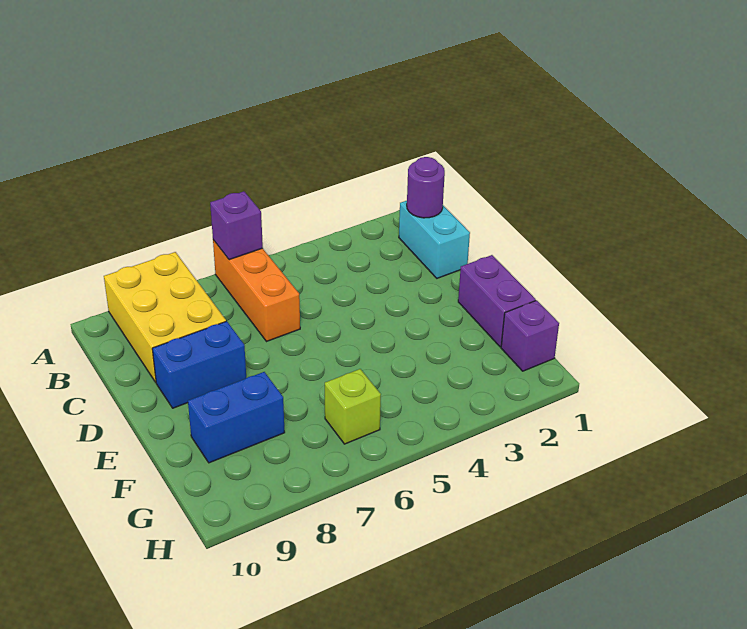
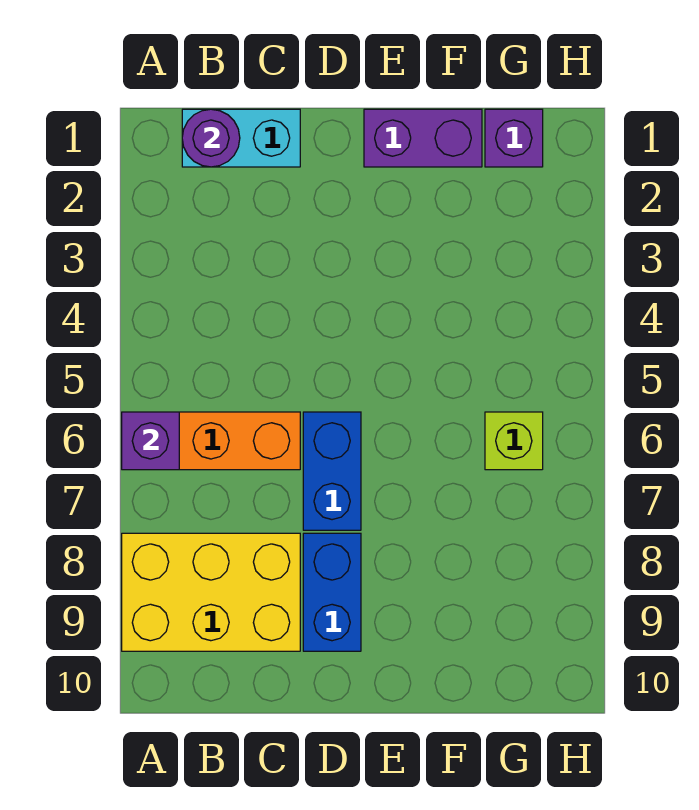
blue brick F8:F9 level 1 -> blue brick D6:D7 level 1

